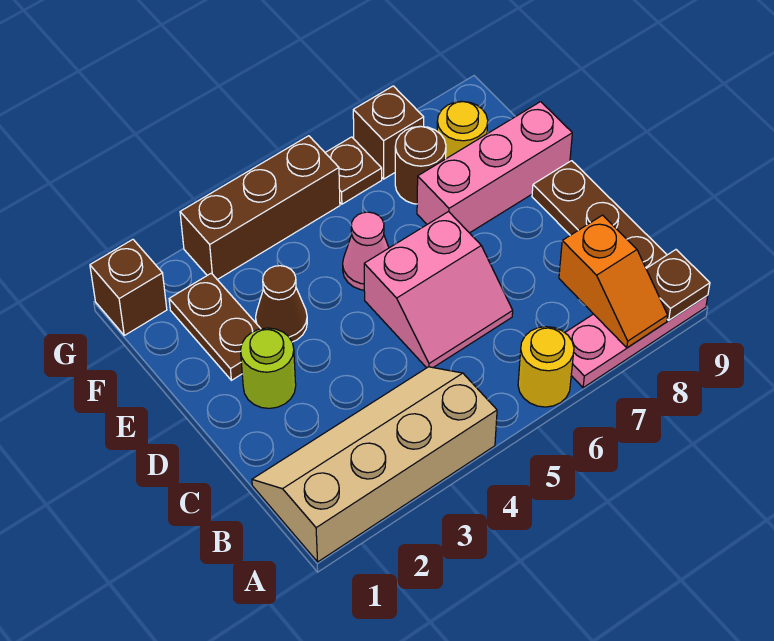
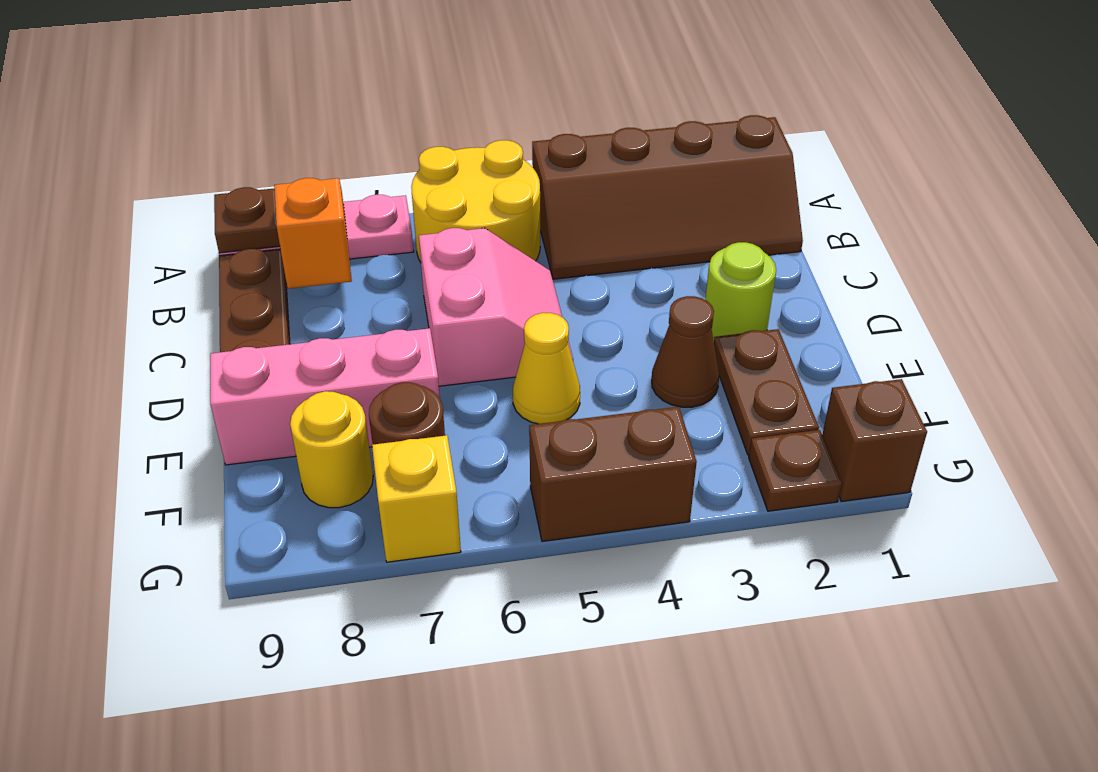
tan slope A1:B4 level 1 top A -> brown slope A1:B4 level 1 top A
yellow round brick A6 level 1 -> yellow round brick A5:B6 level 1
pink slope C5:D6 level 1 top D -> pink slope C5:D6 level 1 top 6
pink cone E5 level 1 -> yellow cone E5 level 1
brown brick G3:G5 level 1 -> brown brick G4:G5 level 1
brown plate G6 level 1 -> brown plate G2 level 1
brown brick G7 level 1 -> yellow brick G7 level 1

